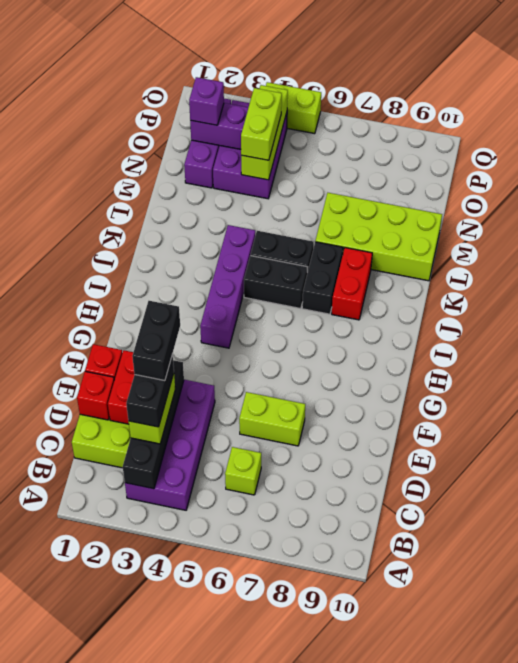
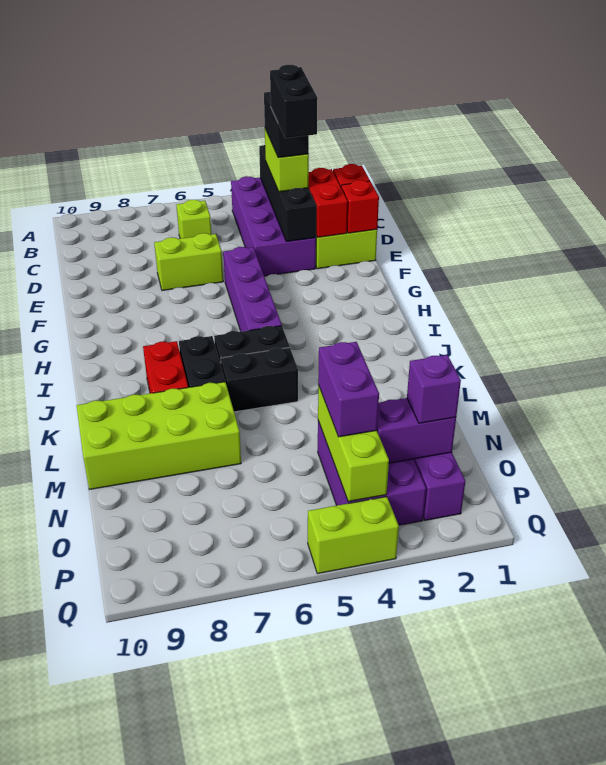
purple brick H4:K4 level 1 -> purple brick F5:I5 level 1
lime brick N4:O4 level 3 -> purple brick N4:O4 level 3

